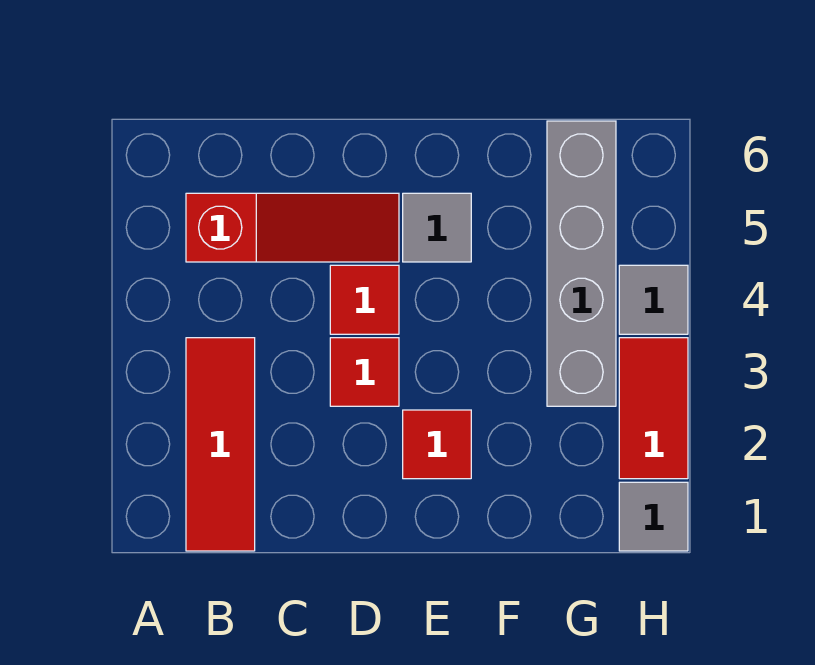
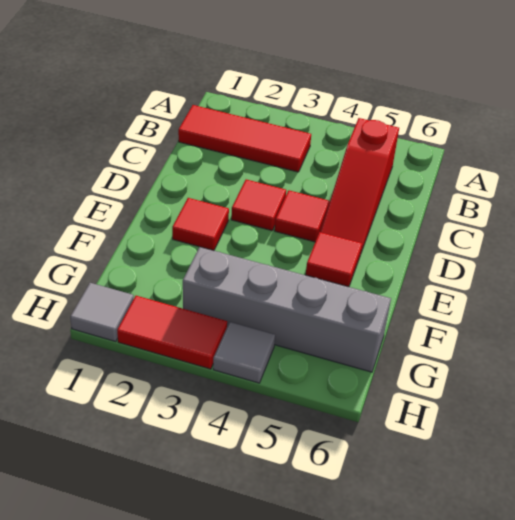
grey tile E5 level 1 -> red tile E5 level 1

